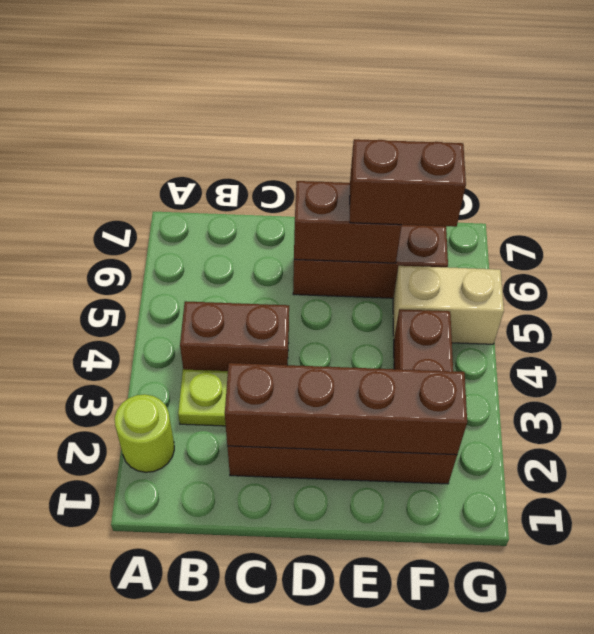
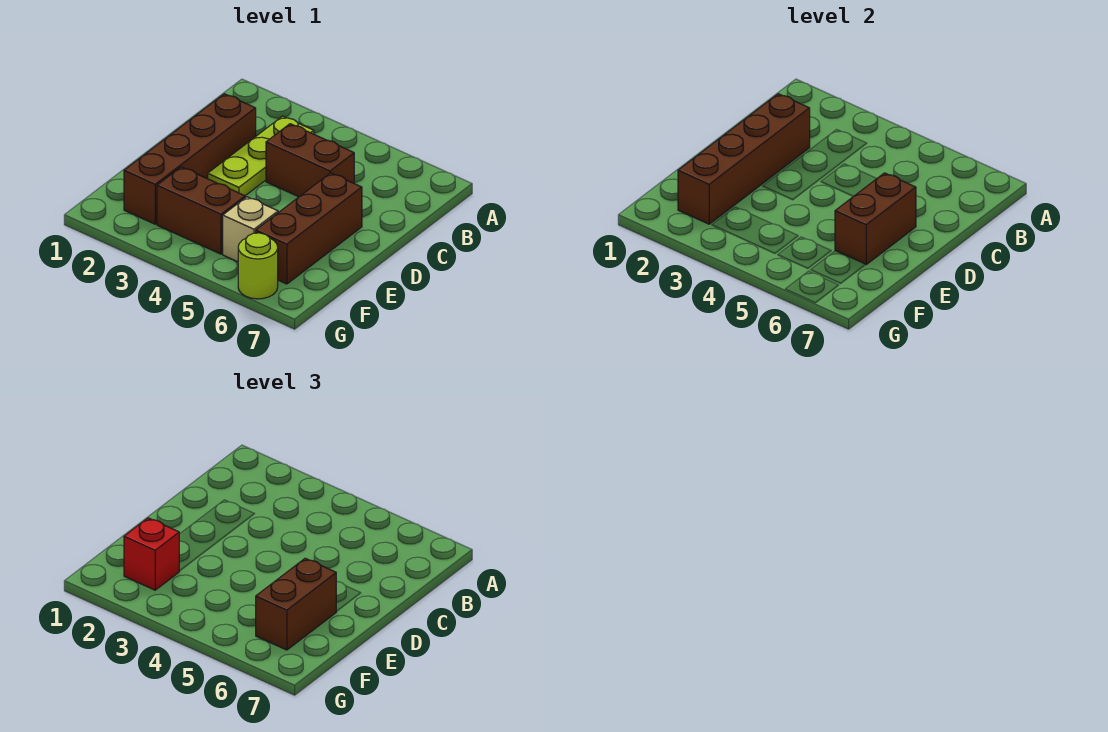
lime round brick A2 level 1 -> lime round brick G6 level 1
brown brick B4:C4 level 1 -> brown brick C4:C5 level 1
none -> red brick F2 level 3
tan brick F5:G5 level 1 -> tan brick F5 level 1

